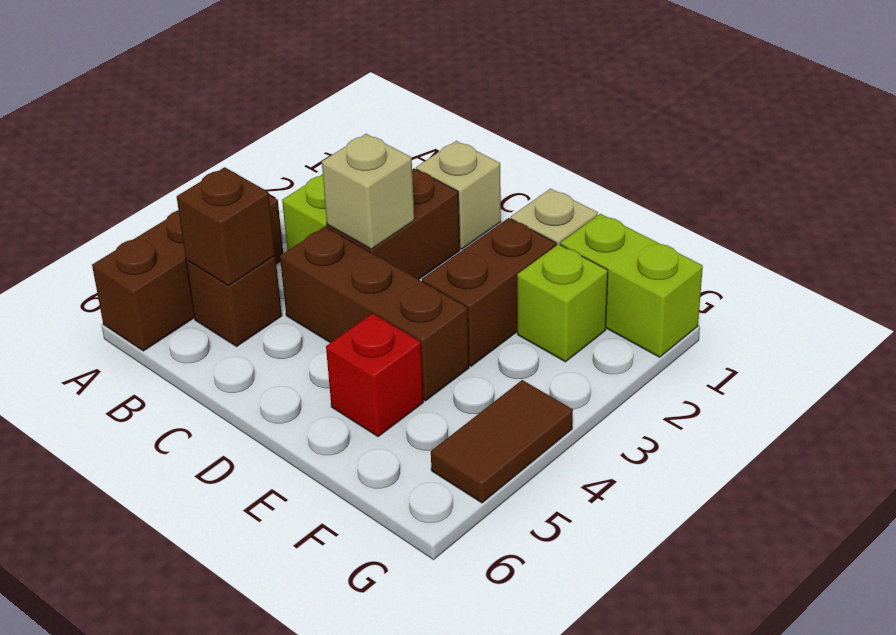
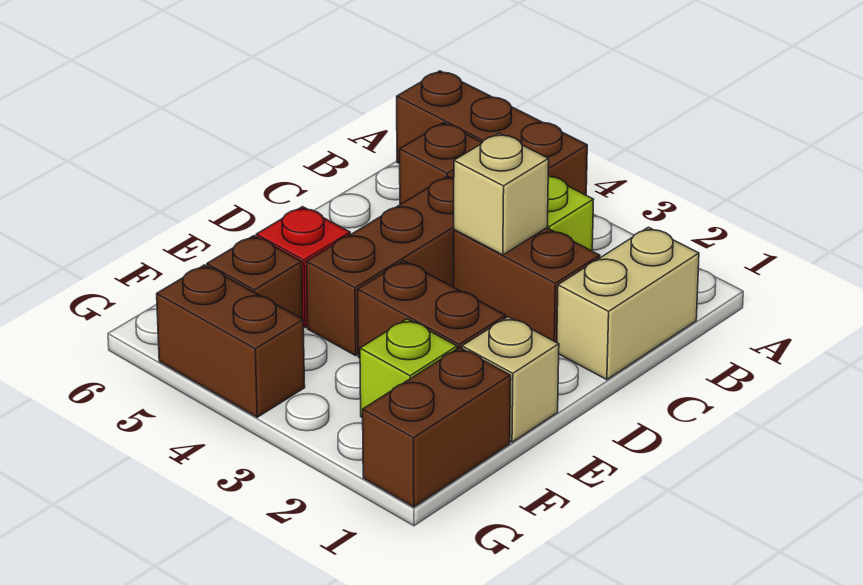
brown brick B5 level 2 -> brown brick F5 level 1
tan brick C1 level 1 -> tan brick B1:C1 level 1
lime brick F1:G1 level 1 -> brown brick F1:G1 level 1
brown tile G4:G5 level 1 -> brown brick G4:G5 level 1

